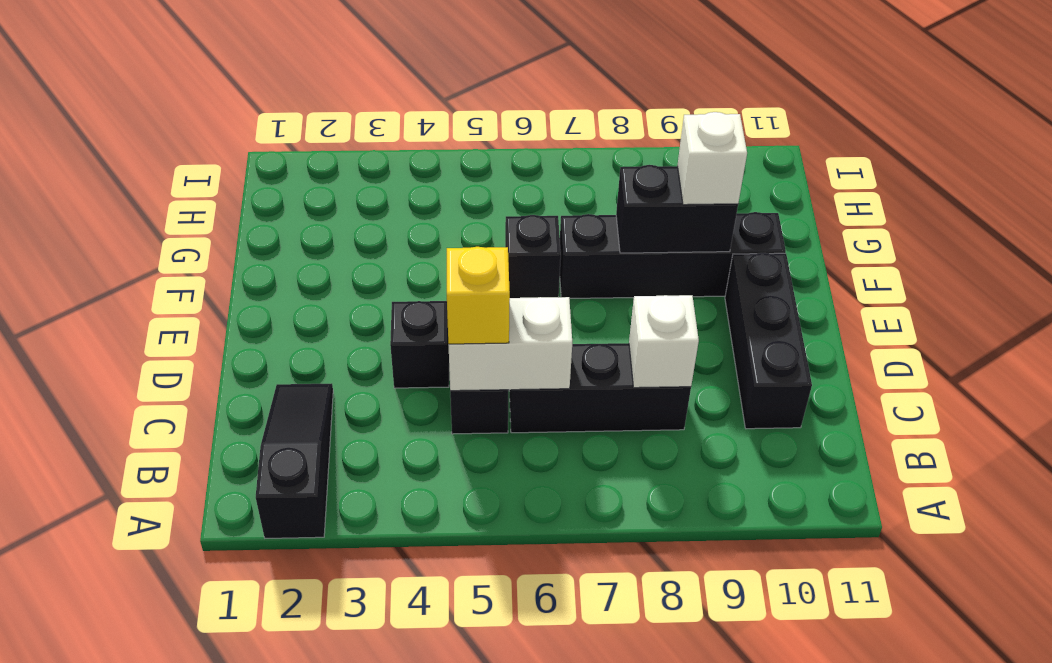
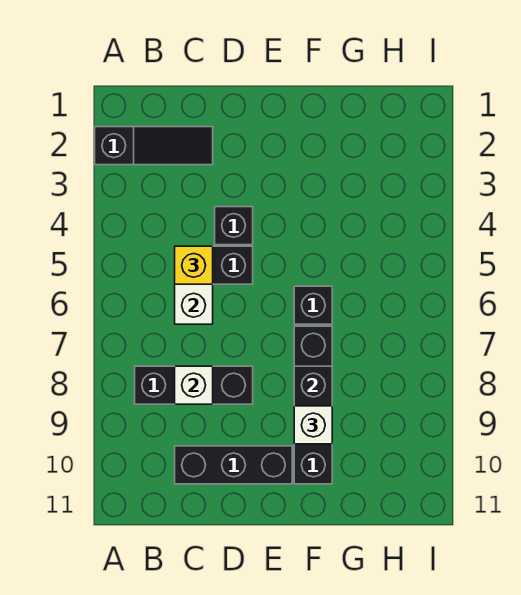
black brick C6:C8 level 1 -> black brick B8:D8 level 1

